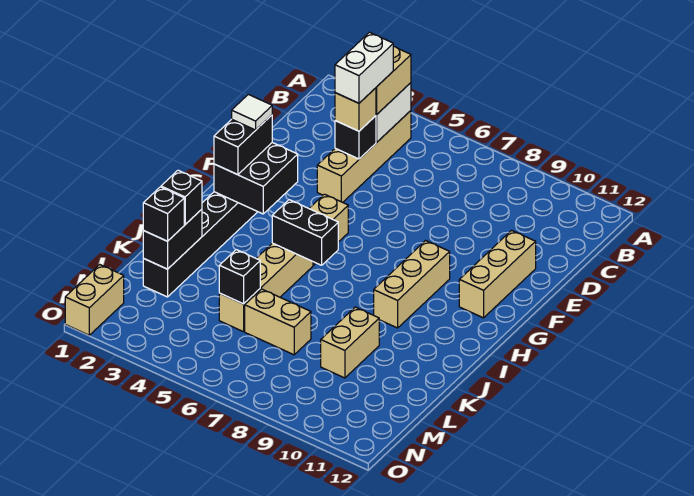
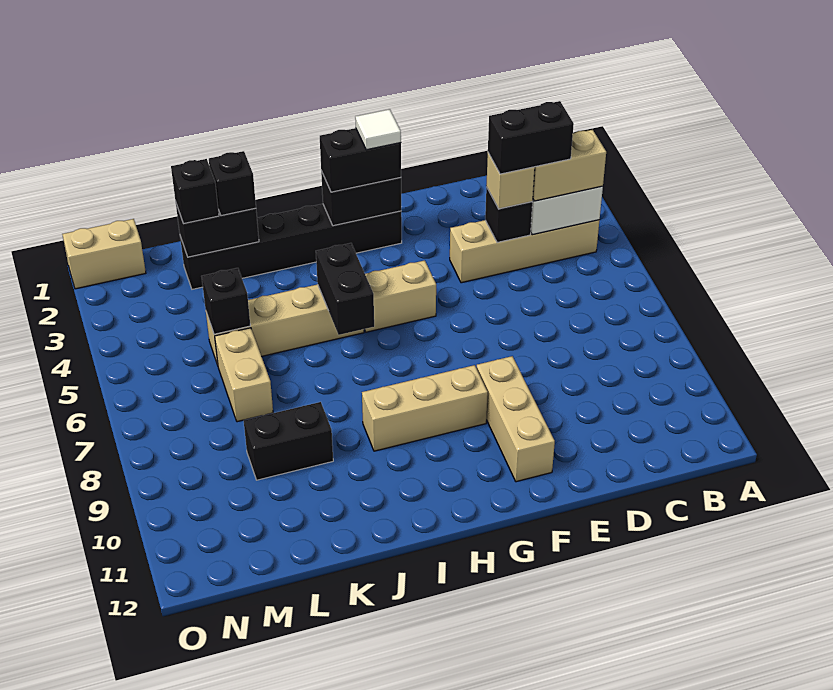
white brick C4:D4 level 4 -> black brick C4:D4 level 4
tan brick E11:G11 level 1 -> tan brick F9:F11 level 1
black brick G2:H3 level 2 -> black brick G2:H2 level 2
tan brick K9:L9 level 1 -> black brick K9:L9 level 1

